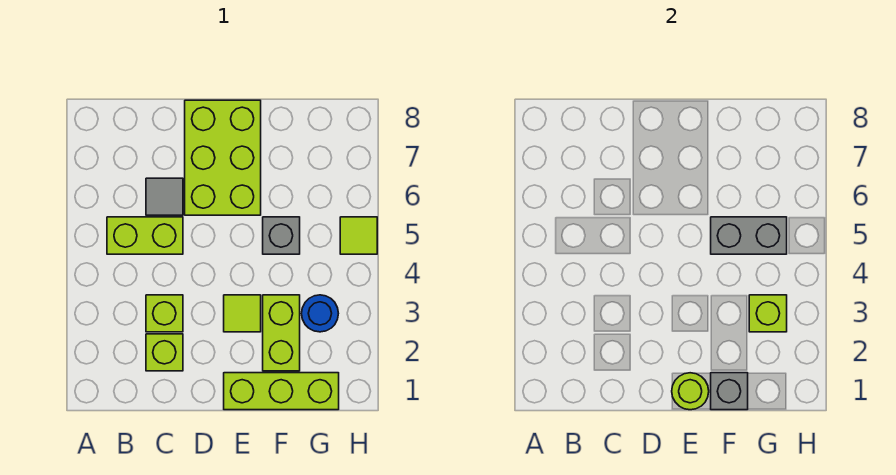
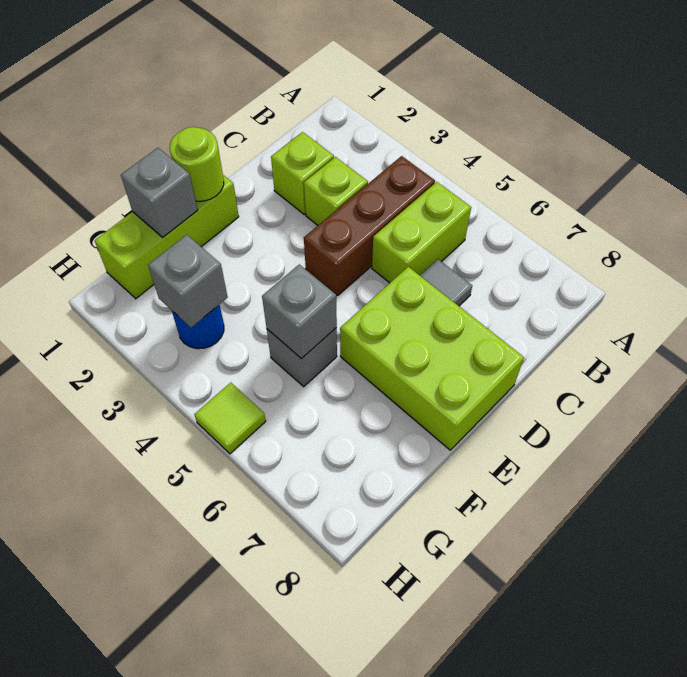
none -> brown brick B4:D4 level 1
lime tile E3 level 1 -> none
lime brick F2:F3 level 1 -> none
grey brick F5:G5 level 2 -> grey brick F5 level 2
lime brick G3 level 2 -> grey brick G3 level 2

